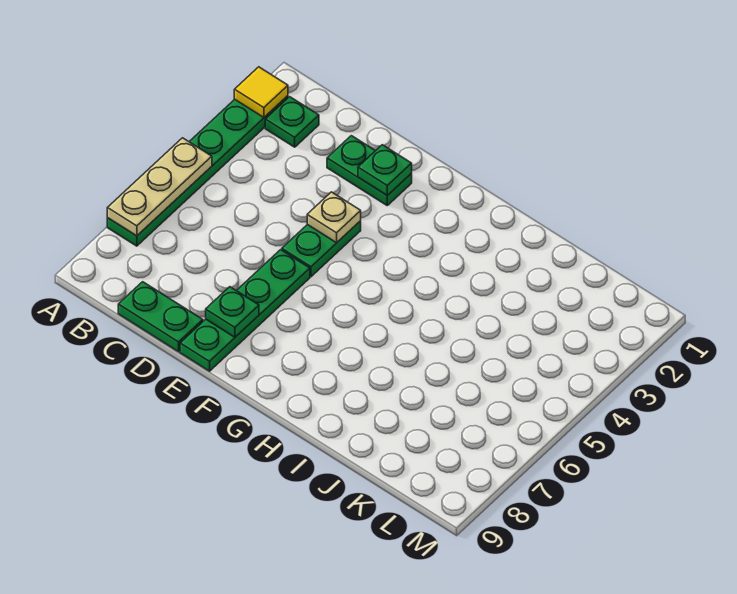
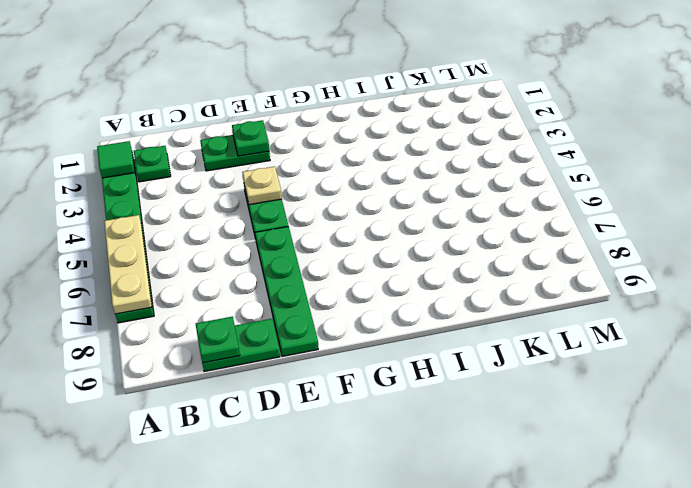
yellow tile A2 level 2 -> green tile A2 level 2
green plate E8 level 2 -> green plate C9 level 2

